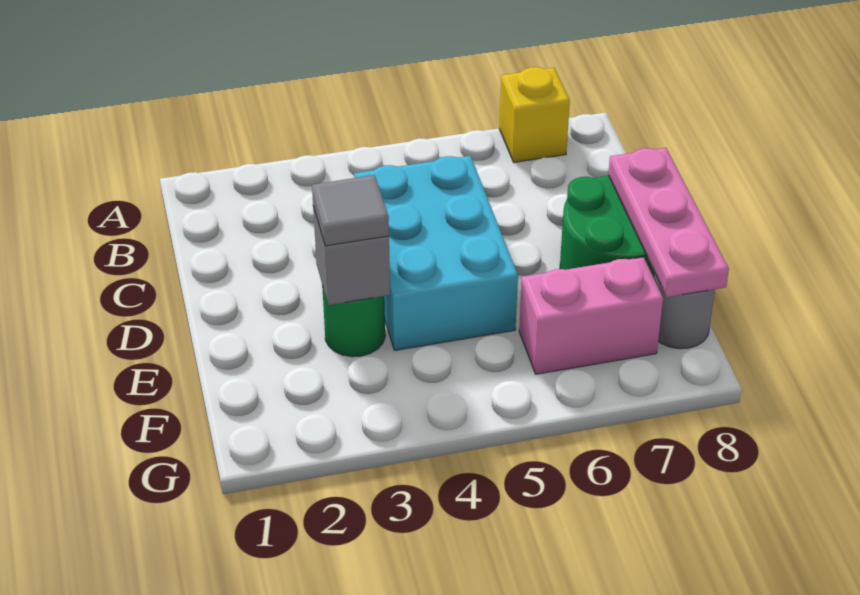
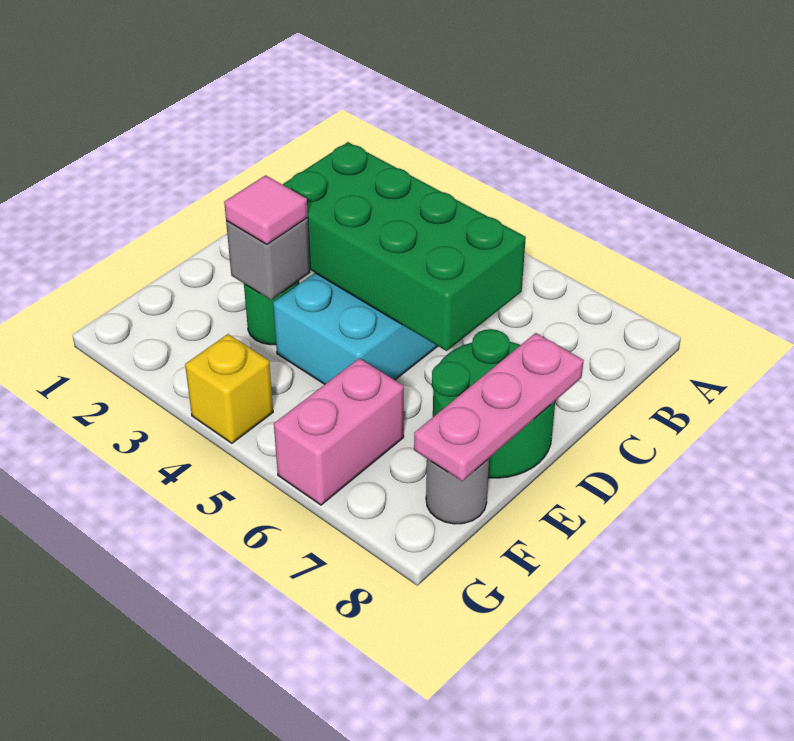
yellow brick A7 level 1 -> yellow brick G4 level 1
none -> green brick C3:D6 level 2
grey tile E3 level 3 -> pink tile E3 level 3
pink brick F6:F7 level 1 -> pink brick F6:G6 level 1

